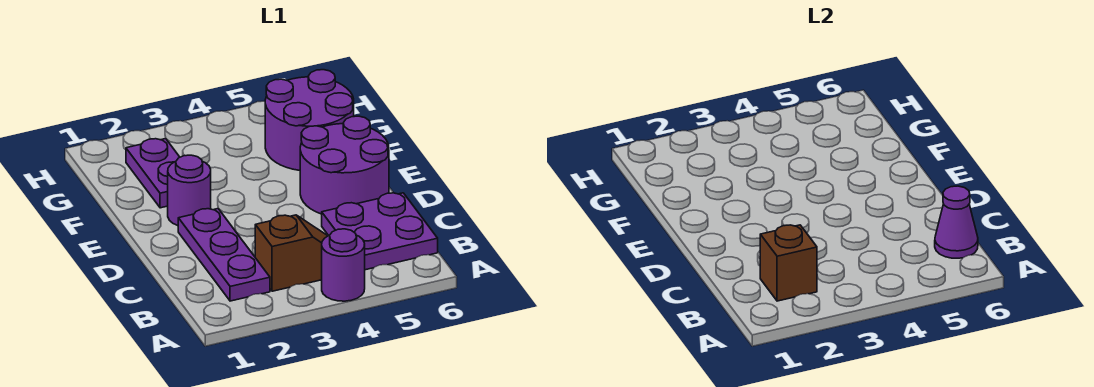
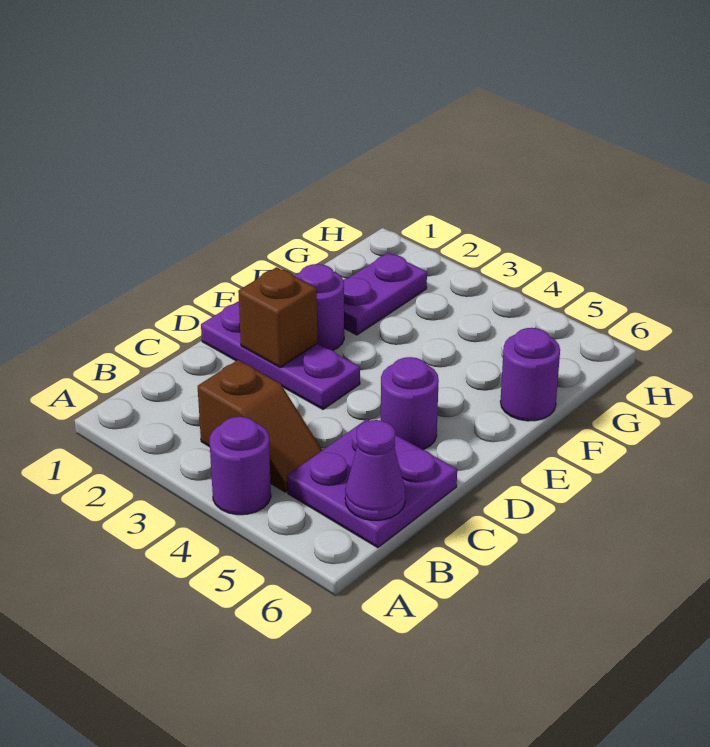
purple plate B2:D2 level 1 -> purple plate D1:D3 level 1
brown brick B2 level 2 -> brown brick D2 level 2
purple round brick D5:E6 level 1 -> purple round brick D5 level 1
purple round brick F5:G6 level 1 -> purple round brick F6 level 1

